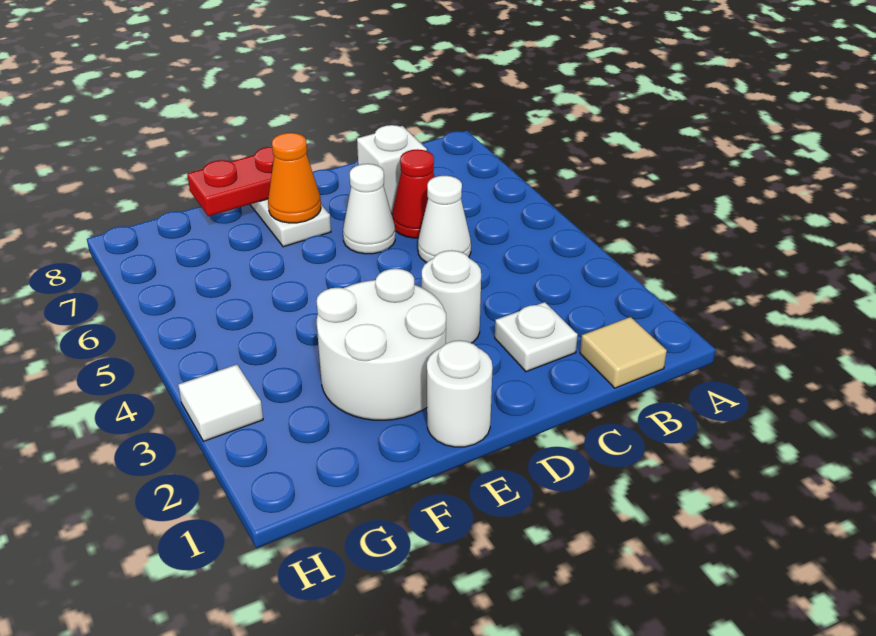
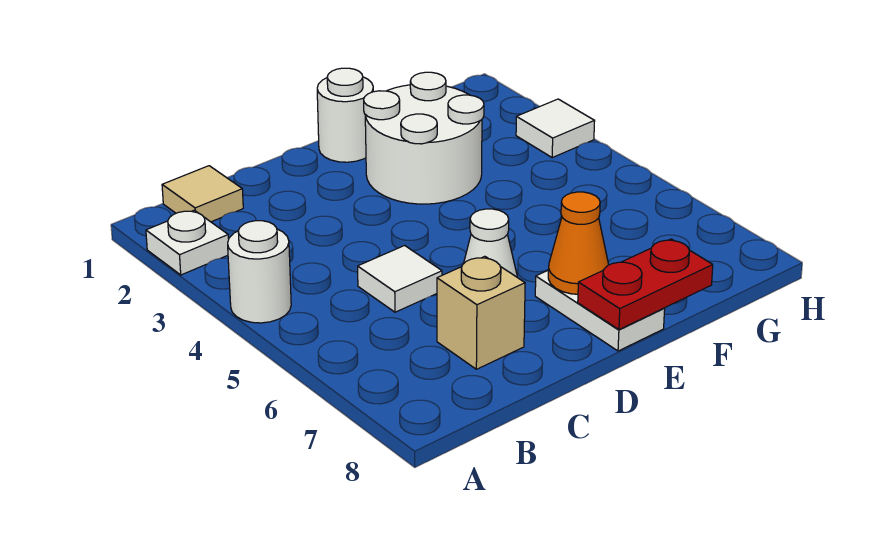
white plate C2 level 1 -> white plate A2 level 1
white cone C5 level 1 -> white tile C5 level 1
red cone C6 level 1 -> none
white brick C7 level 1 -> tan brick C7 level 1
white round brick D3 level 1 -> white round brick A4 level 1

